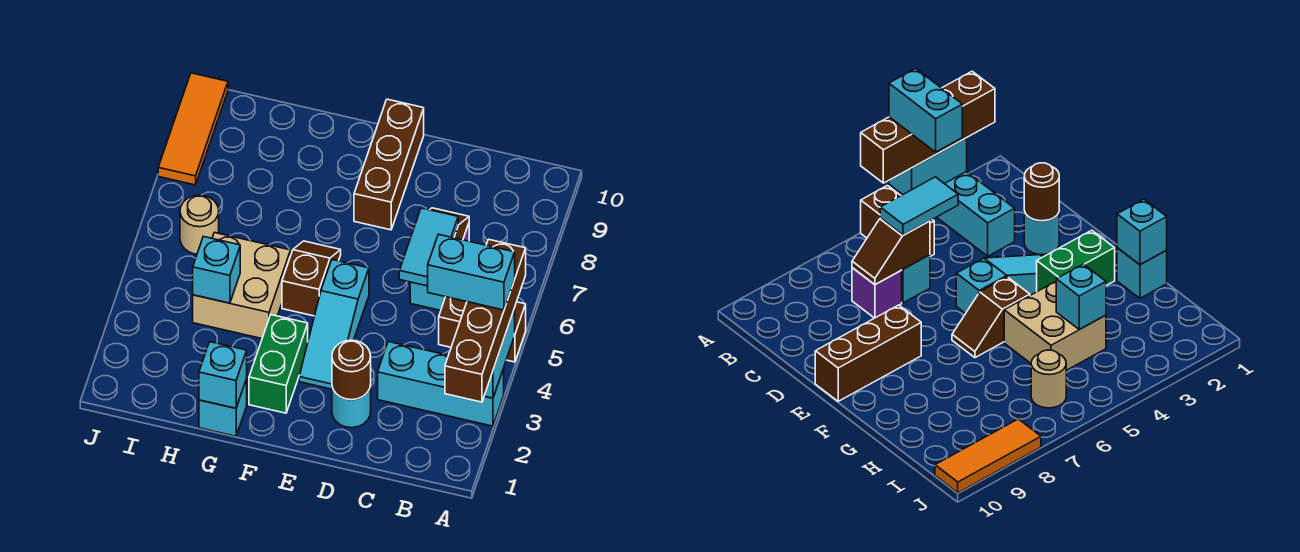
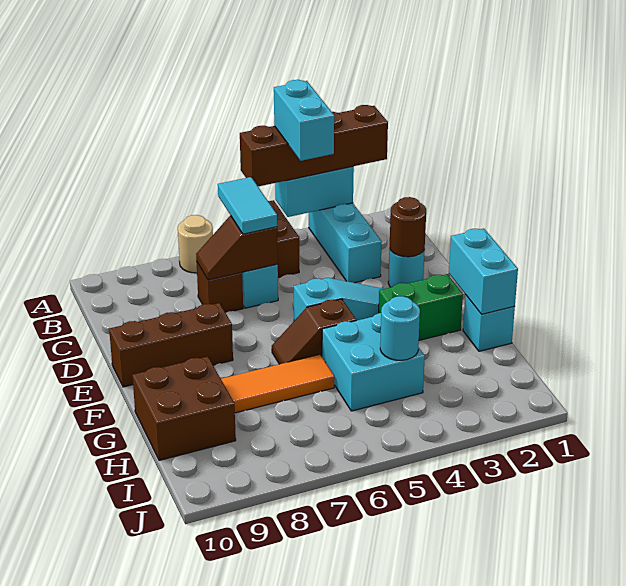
cyan tile C5:C6 level 3 -> cyan tile B6:C6 level 3
purple brick C7 level 1 -> brown brick C7 level 1
cyan brick G1 level 2 -> cyan brick F1:G1 level 2
tan brick G4:H5 level 1 -> cyan brick G4:H5 level 1
none -> brown brick G9:H10 level 1
cyan brick H4 level 2 -> cyan round brick H4 level 2
tan round brick I6 level 1 -> tan round brick A7 level 1
orange tile J8:J10 level 1 -> orange tile G6:G8 level 1

